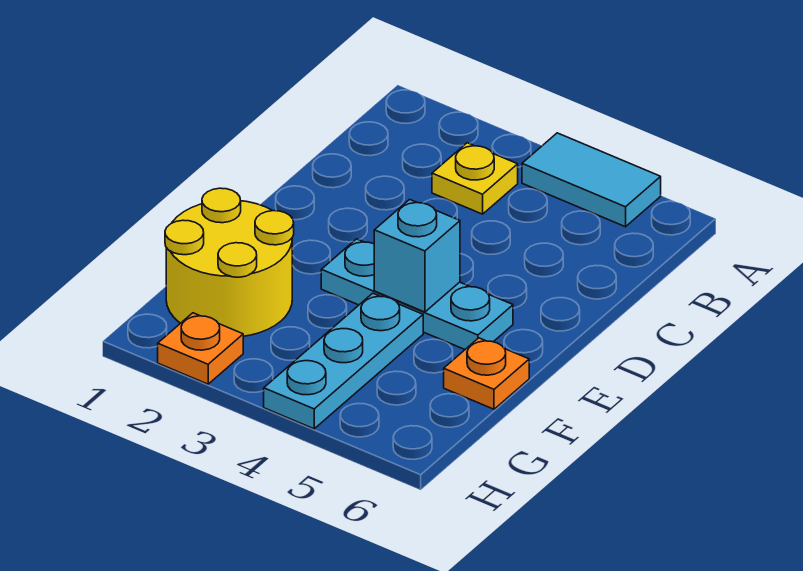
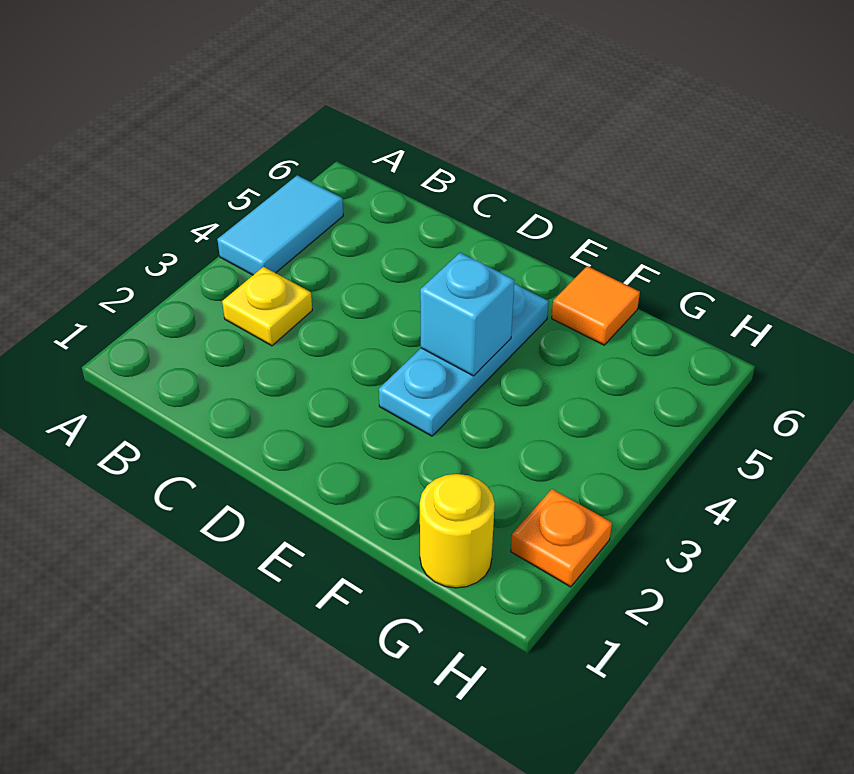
yellow round brick F1:G2 level 1 -> yellow round brick G1 level 1
cyan plate F4:H4 level 1 -> none
orange plate F6 level 1 -> orange tile F6 level 1

